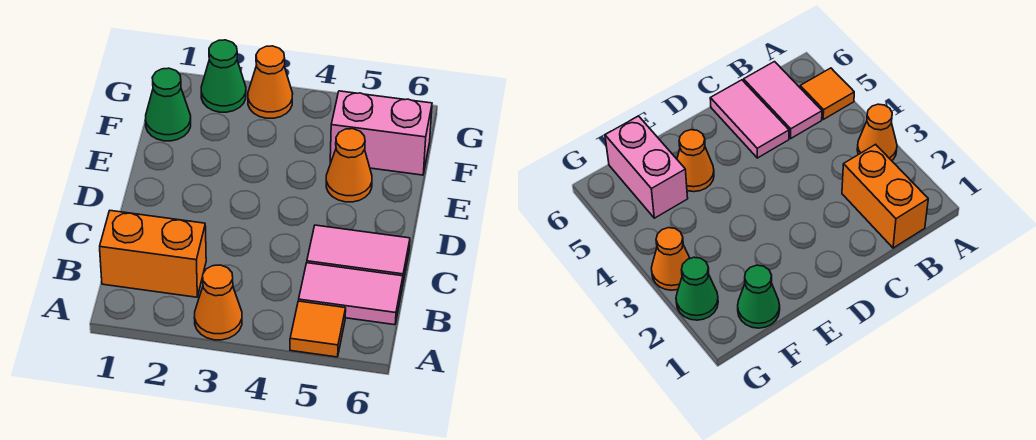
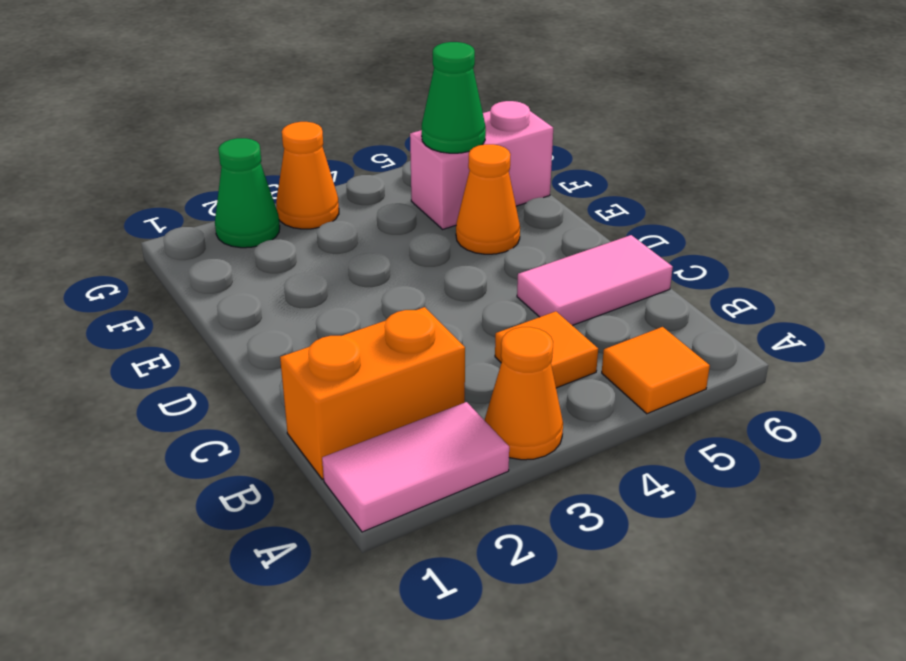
none -> orange tile B4 level 1
pink tile B5:B6 level 1 -> pink tile A1:A2 level 1
green cone F1 level 1 -> green cone F5 level 2

